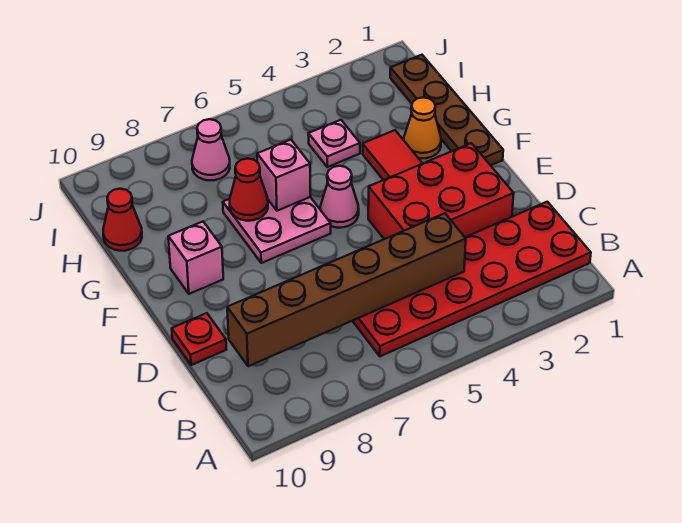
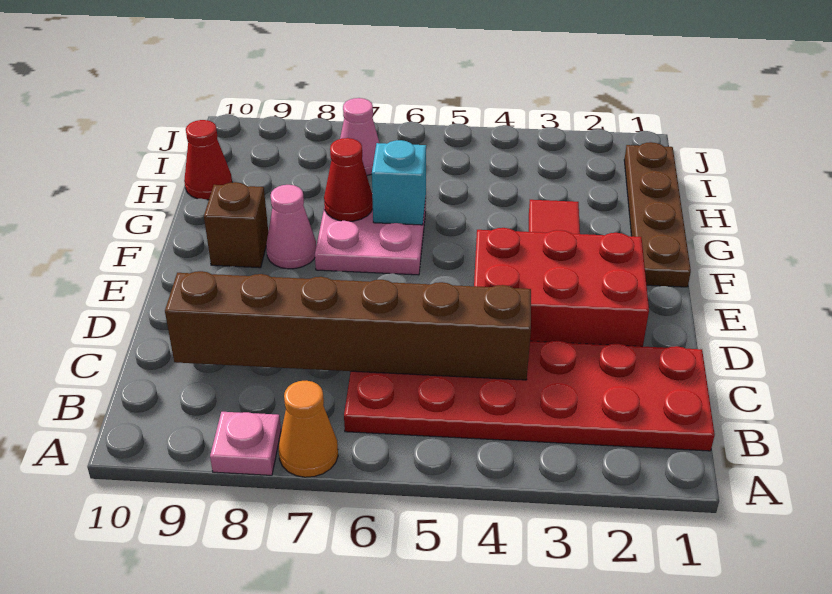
red plate D10 level 1 -> none
pink cone F5 level 1 -> pink cone F8 level 1
pink brick F9 level 1 -> brown brick F9 level 1
orange cone G2 level 1 -> orange cone A7 level 1
pink brick G6 level 2 -> cyan brick G6 level 2
pink plate H4 level 1 -> pink plate A8 level 1

